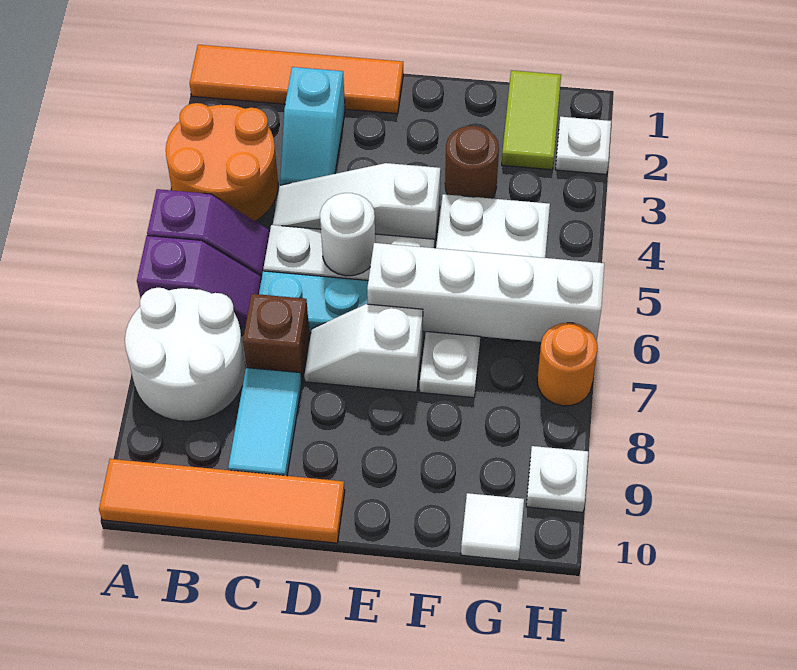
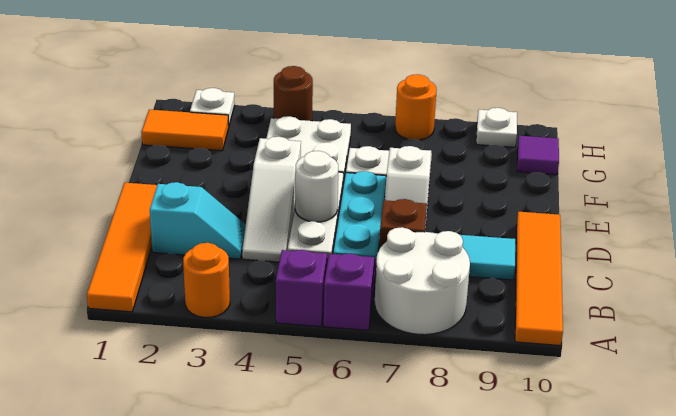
orange round brick A3:B4 level 1 -> orange round brick A3 level 1
white brick E6:H6 level 2 -> none
brown round brick F3 level 1 -> brown round brick H4 level 1
lime tile G1:G2 level 1 -> orange tile G1:G2 level 1
white tile G10 level 1 -> purple tile G10 level 1

